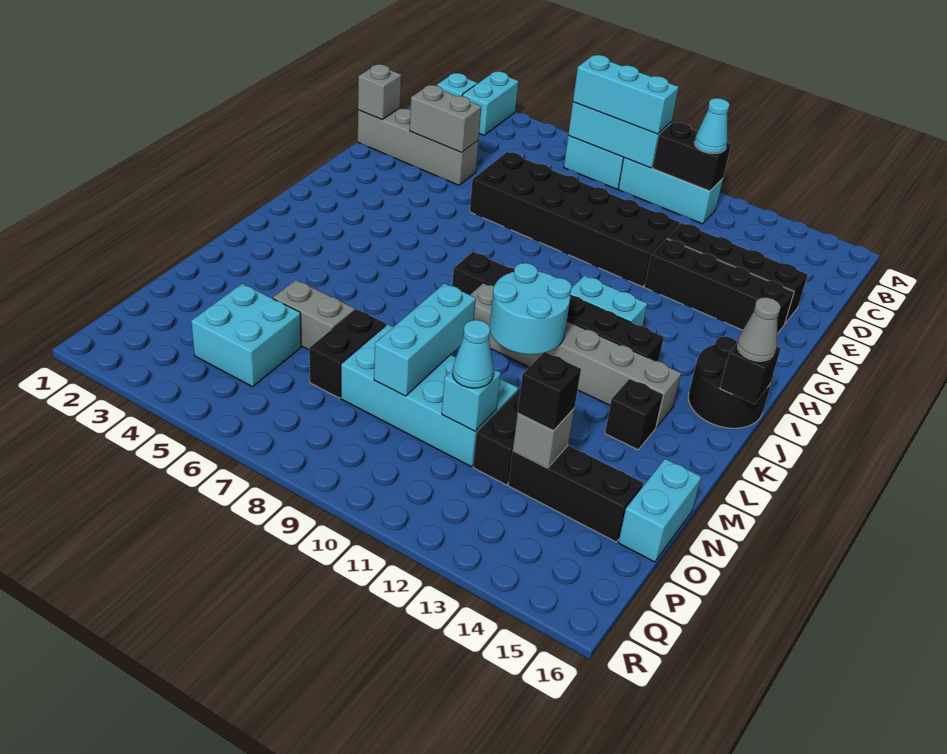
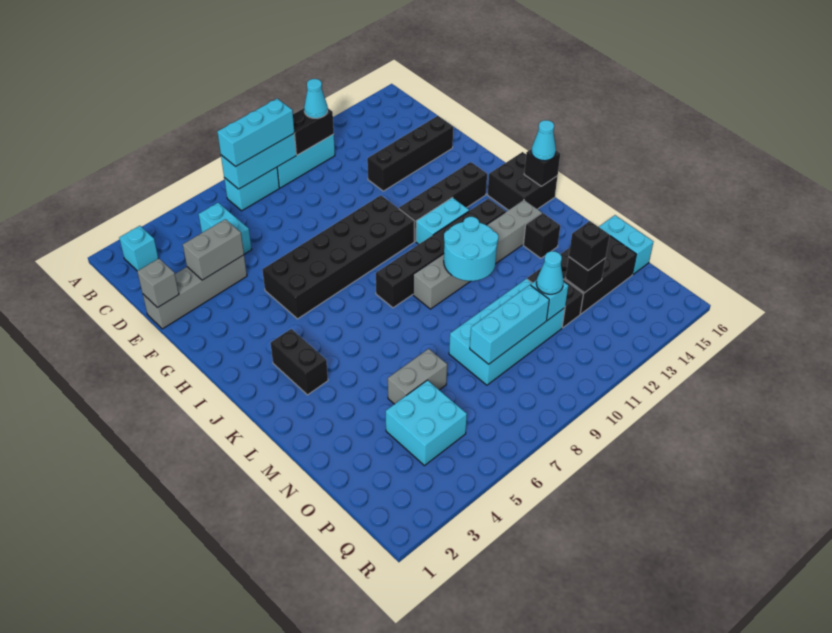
cyan brick A3:B3 level 1 -> cyan brick C5:D5 level 1
black brick E6:F11 level 1 -> black brick G5:H10 level 1
black brick F12:F15 level 1 -> black brick H11:H14 level 1
black round brick I15:J16 level 1 -> black brick I15:J16 level 1
grey cone J16 level 3 -> cyan cone J16 level 3
cyan brick M9:O9 level 2 -> cyan brick O8:O10 level 2
black brick N7:O7 level 1 -> black brick J3:K3 level 1
black brick O13:O15 level 1 -> black brick N13:O15 level 1
grey brick O13 level 2 -> black brick O13 level 2

